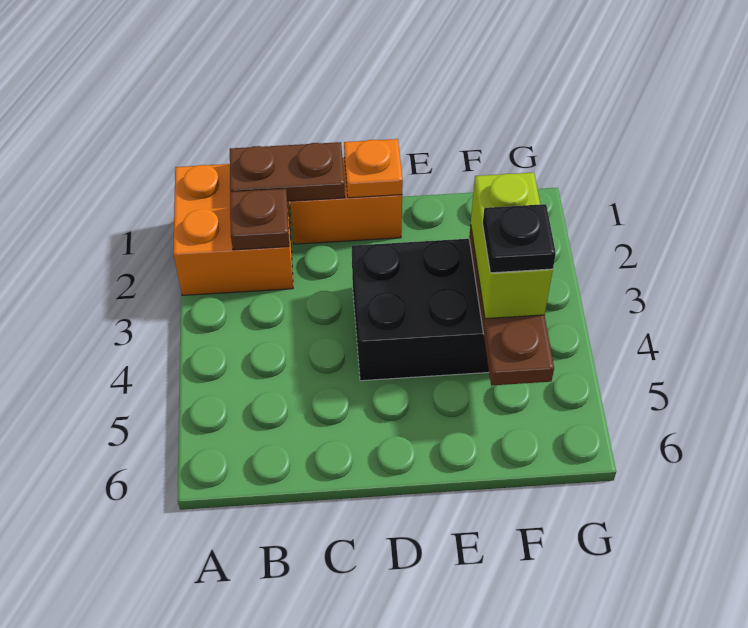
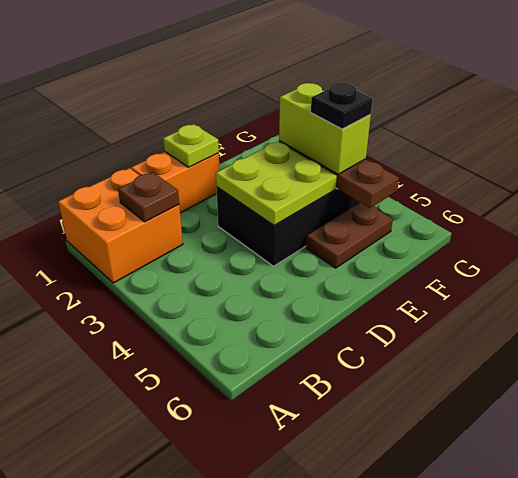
brown plate B1:C1 level 2 -> brown plate E5:F5 level 1
orange plate D1 level 2 -> lime plate D1 level 2
none -> lime plate D3:E4 level 2

